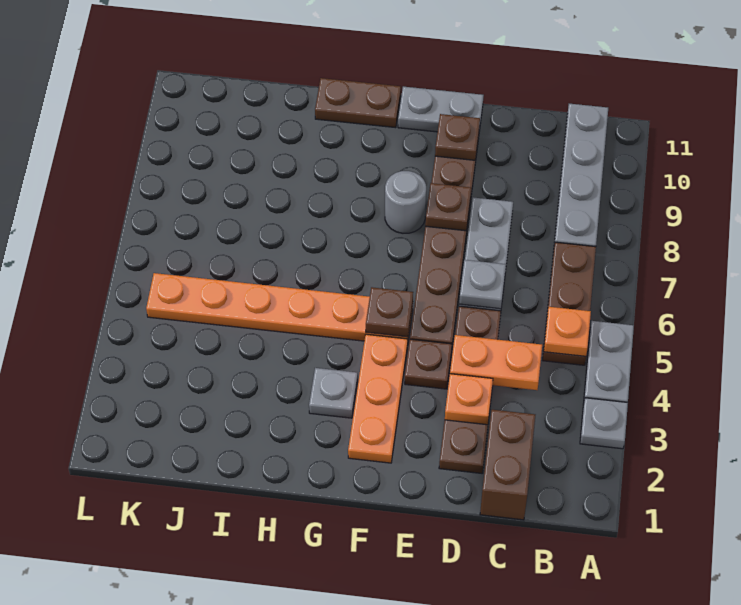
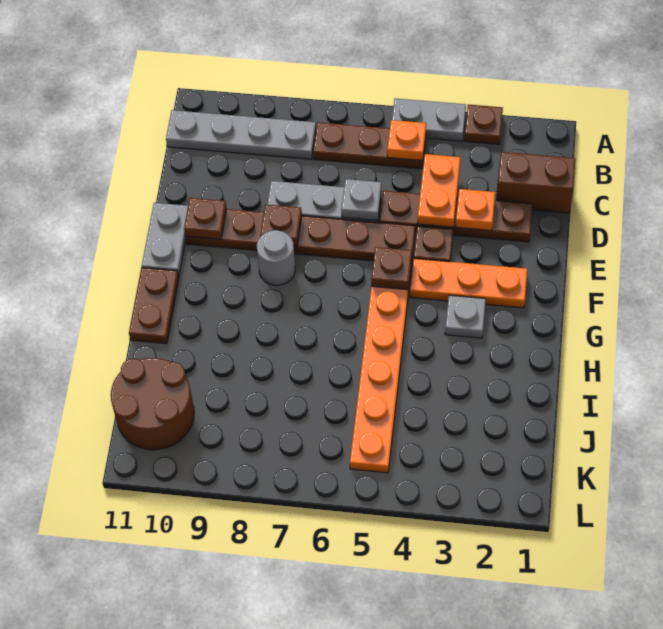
grey plate A3 level 1 -> brown plate A3 level 1
none -> brown round brick J10:K11 level 1

